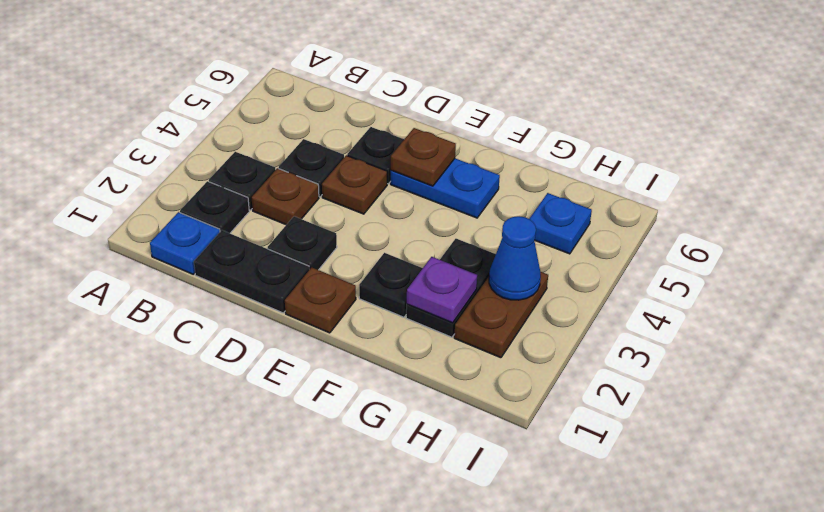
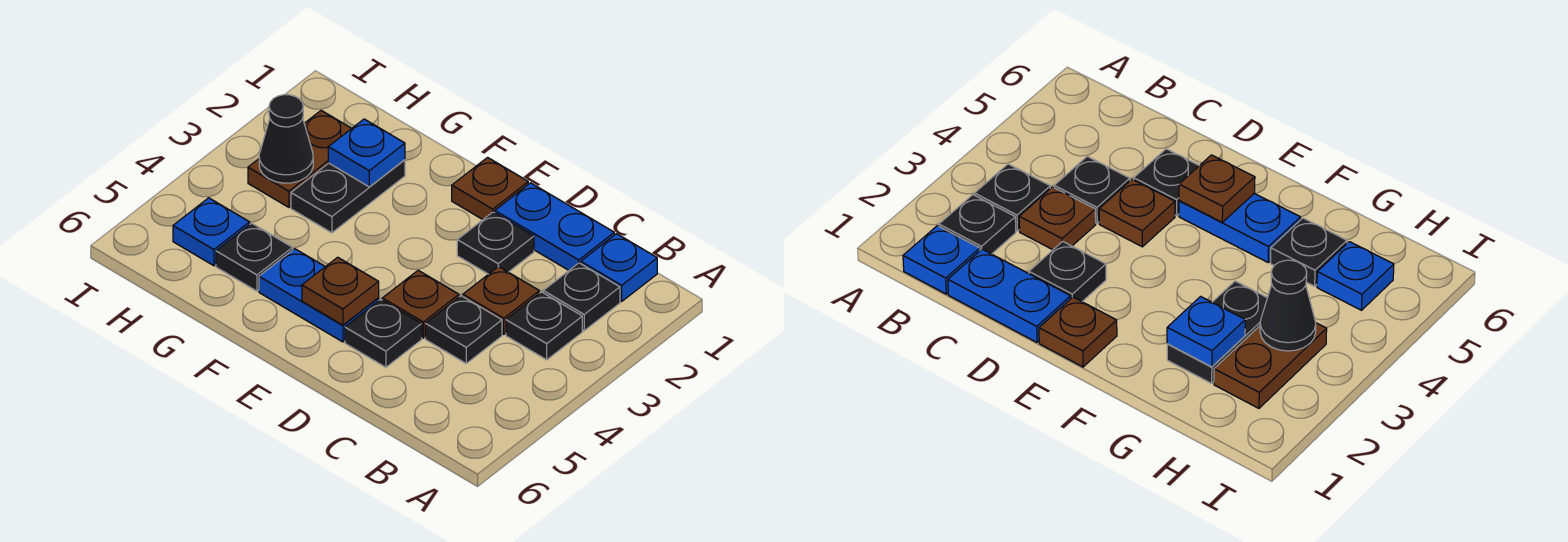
black plate C1:D1 level 1 -> blue plate C1:D1 level 1
black plate F2 level 1 -> black plate G5 level 1
purple plate G2 level 2 -> blue plate G2 level 2
blue cone H3 level 2 -> black cone H3 level 2

